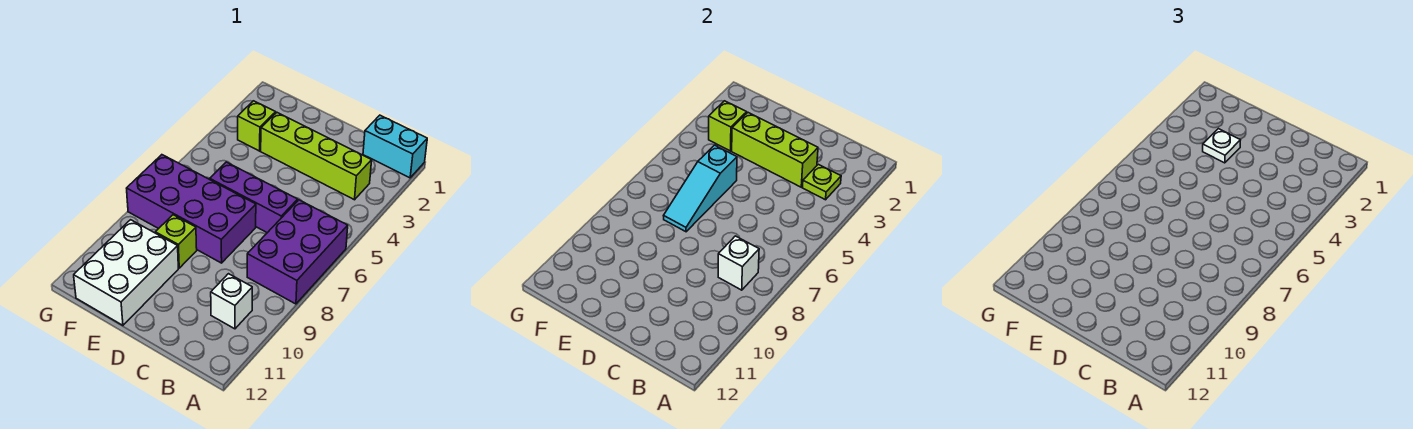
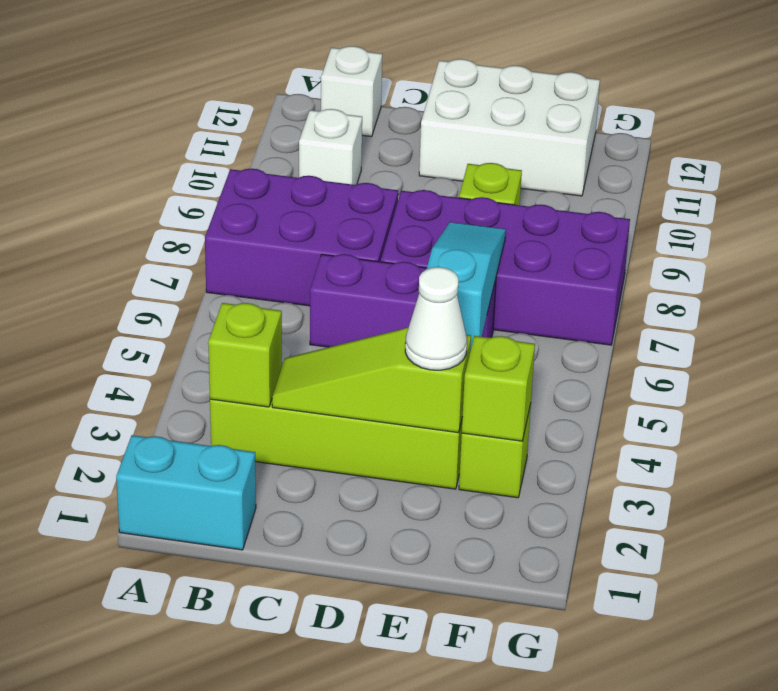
purple brick A6:B8 level 1 -> purple brick A7:C8 level 1
lime plate B3 level 2 -> lime brick B3 level 2
white brick B8 level 2 -> white brick B12 level 1
lime brick C3:E3 level 2 -> lime slope C3:E3 level 2 top E
white plate E3 level 3 -> white cone E3 level 3
white brick E10:F12 level 1 -> white brick D11:F12 level 1

